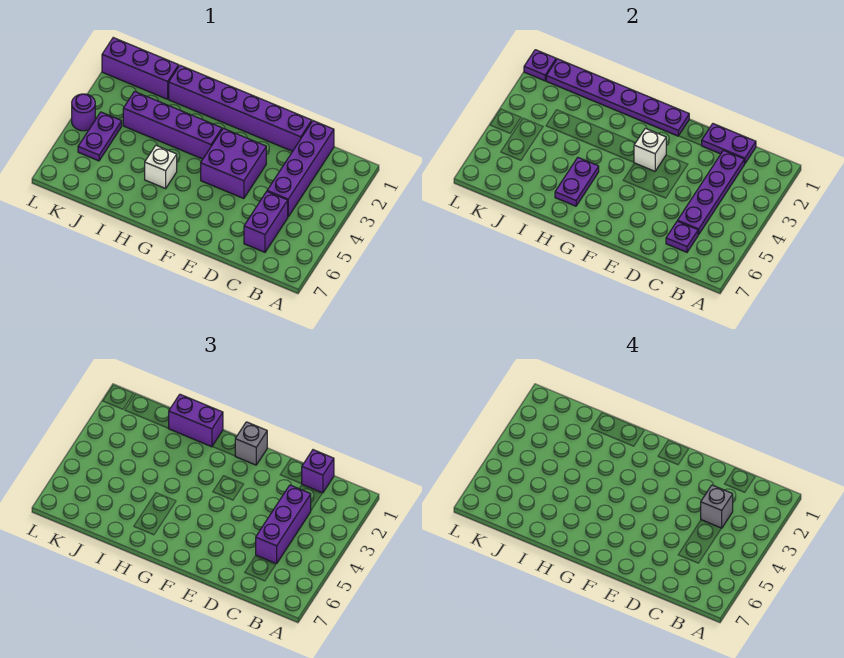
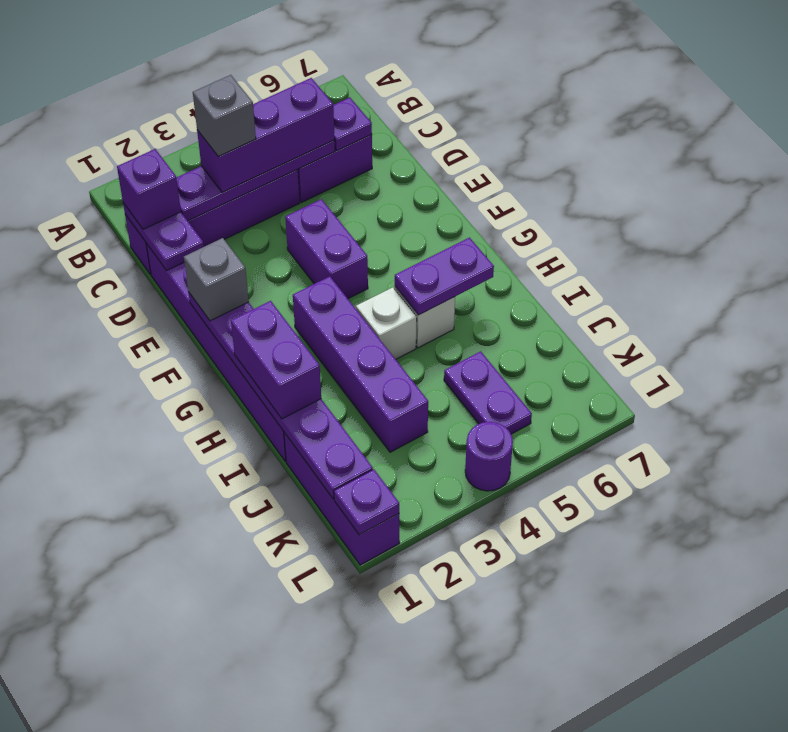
purple brick E3:F4 level 1 -> purple brick E4:F4 level 1
white brick F3 level 2 -> white brick H4 level 1
purple plate K4:K5 level 1 -> purple plate J5:K5 level 1

